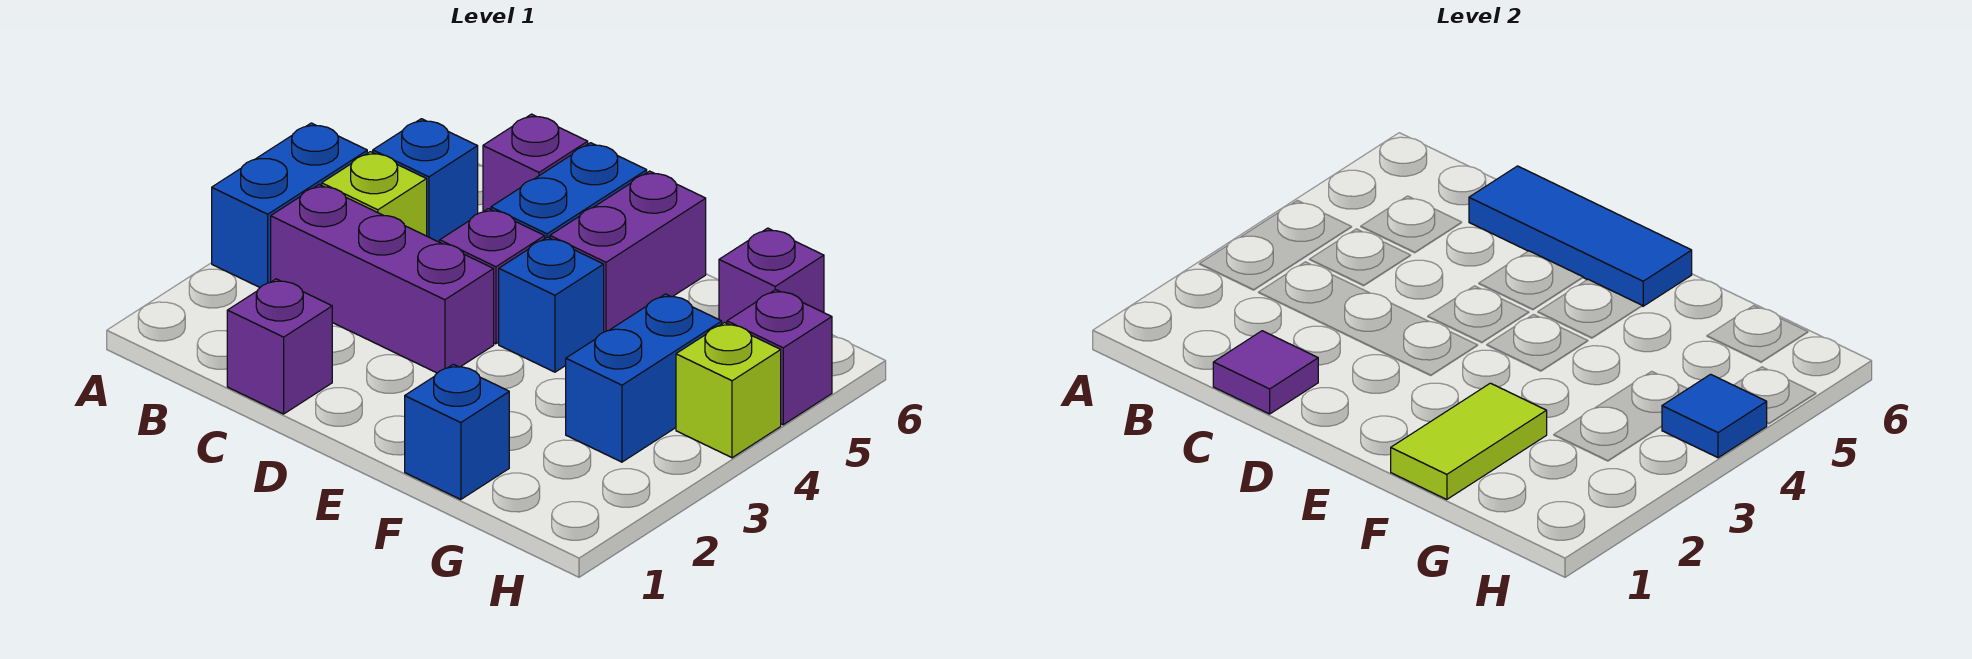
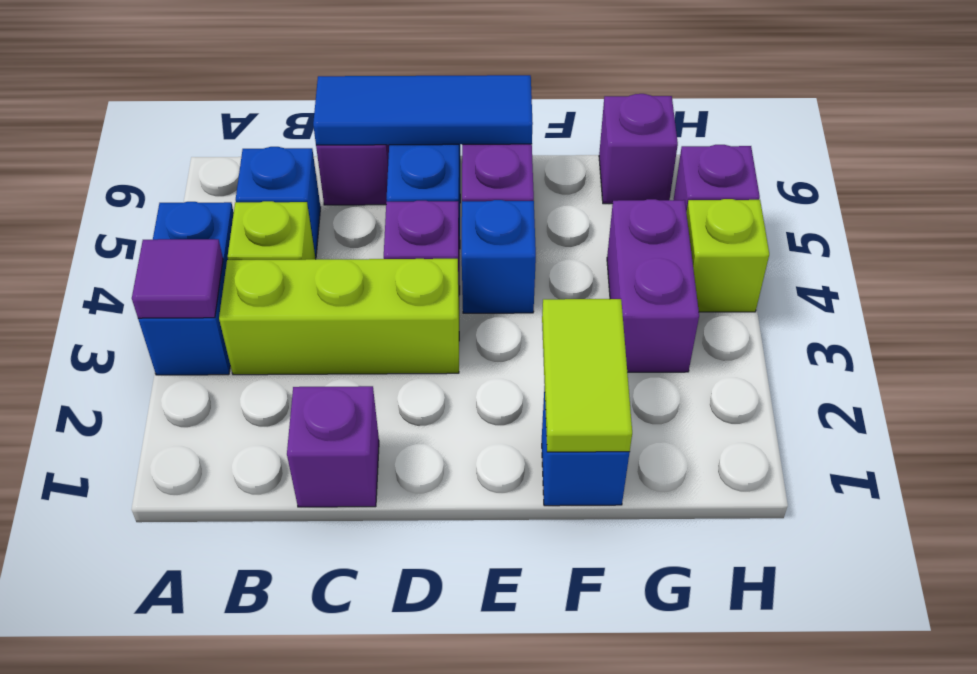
purple brick B3:D3 level 1 -> lime brick B3:D3 level 1
purple tile C1 level 2 -> purple tile A3 level 2
blue brick G3:G4 level 1 -> purple brick G3:G4 level 1
blue tile H4 level 2 -> none

